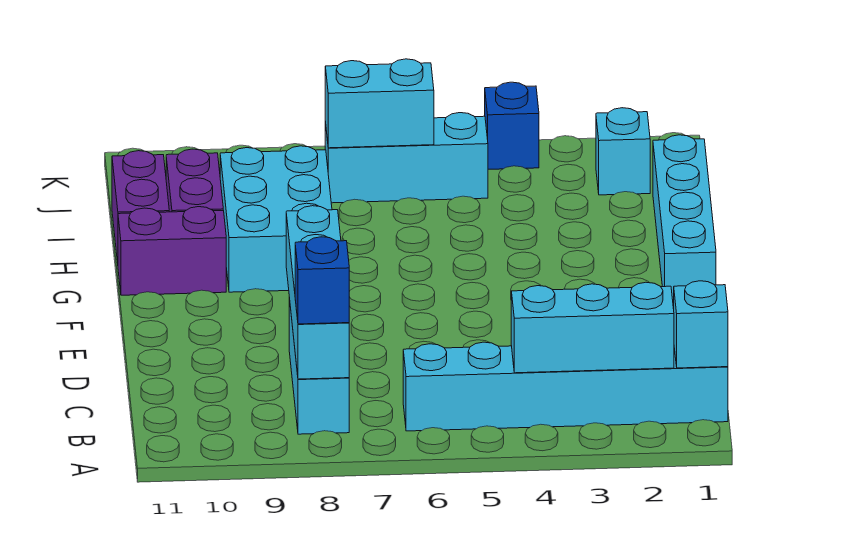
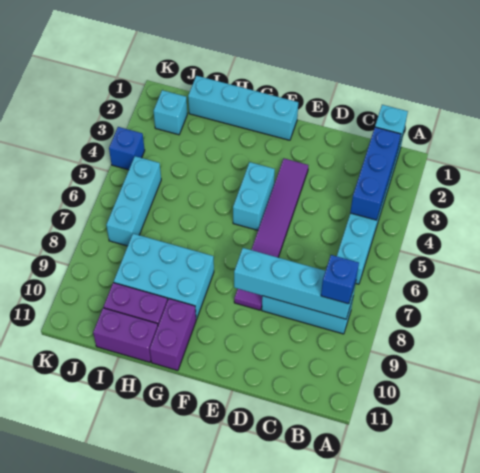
cyan brick B2:B4 level 2 -> blue brick B2:B4 level 2
none -> purple tile E3:E8 level 1
cyan brick J6:J7 level 2 -> cyan brick F4:F5 level 1

